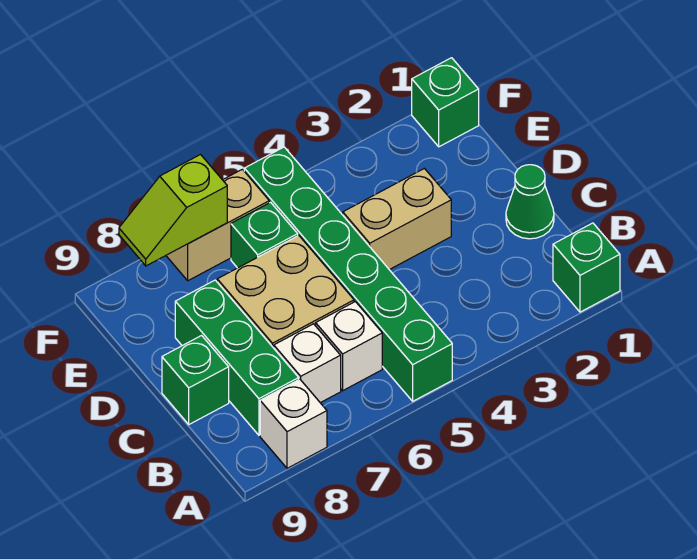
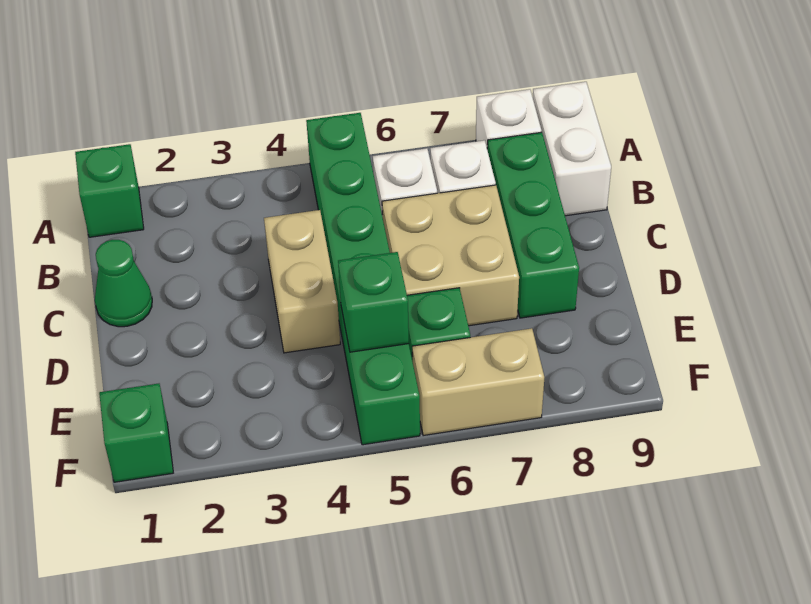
none -> white brick A9:B9 level 1
green brick C9 level 1 -> green brick E5 level 2
tan brick D3:D4 level 1 -> tan brick C4:D4 level 1
lime slope F7:F8 level 2 top 7 -> none

